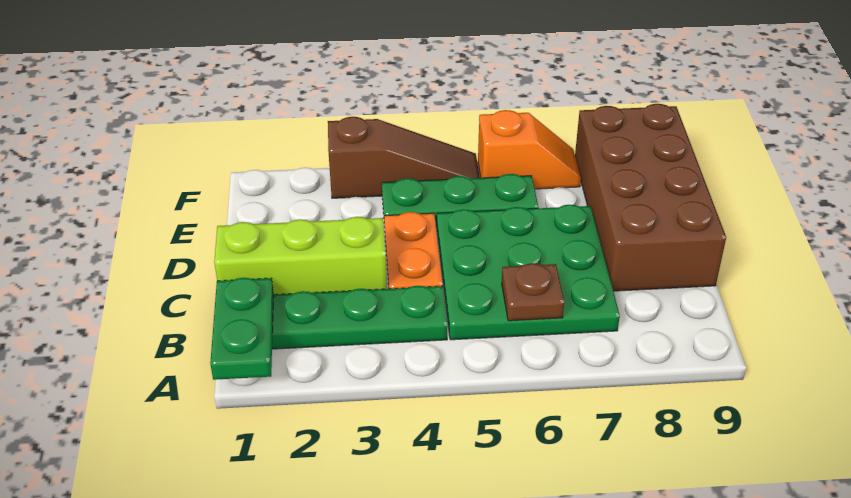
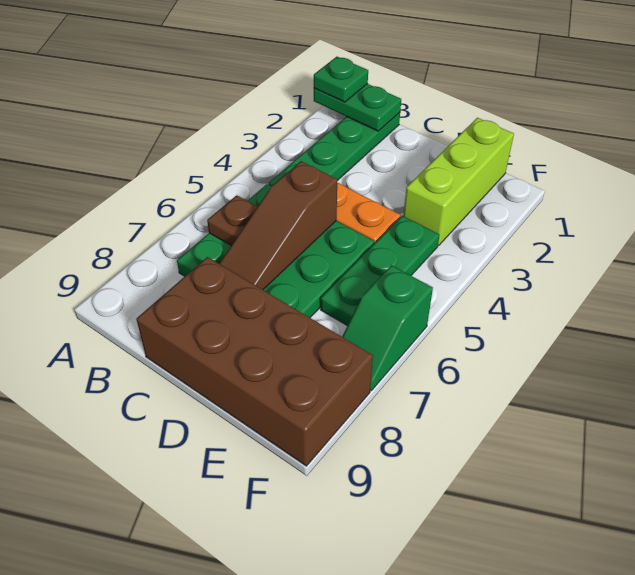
none -> green plate A1 level 3
lime brick C1:C3 level 1 -> lime brick E1:E3 level 1
brown slope F3:F5 level 1 top 3 -> brown slope C5:C7 level 2 top 5
orange slope F6:F7 level 1 top 6 -> green slope F6:F7 level 1 top 6

